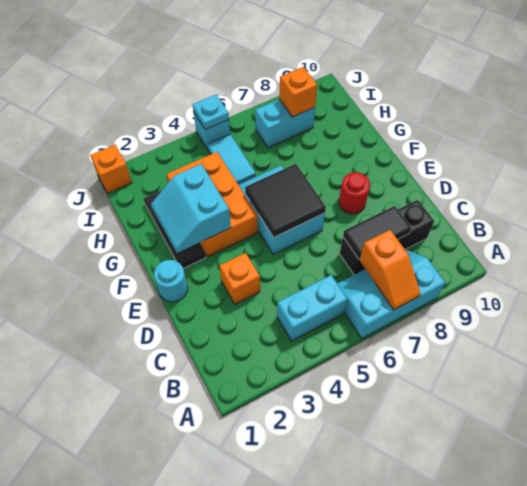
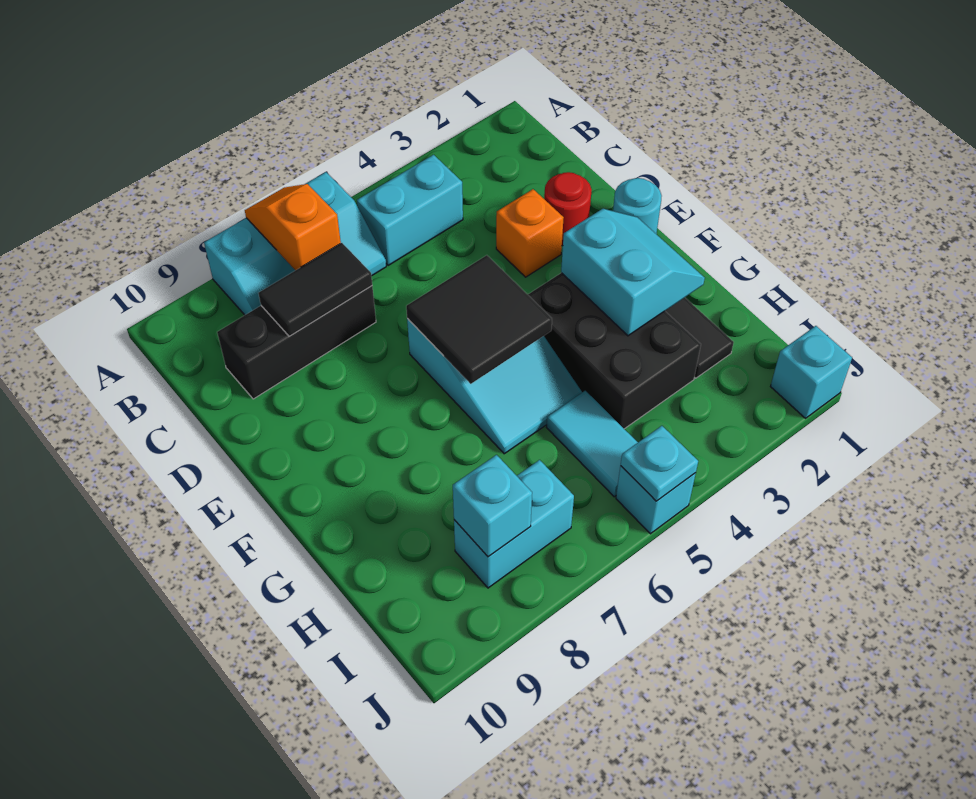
red round brick E8 level 1 -> red round brick D2 level 1
orange brick F3:H4 level 1 -> black brick F3:H4 level 1
orange brick I8 level 2 -> cyan brick I8 level 2
orange brick J1 level 1 -> cyan brick J1 level 1

